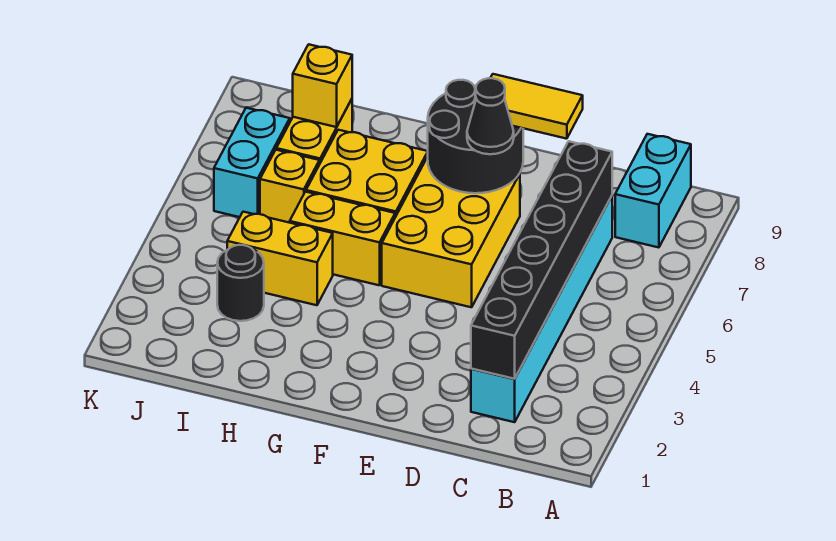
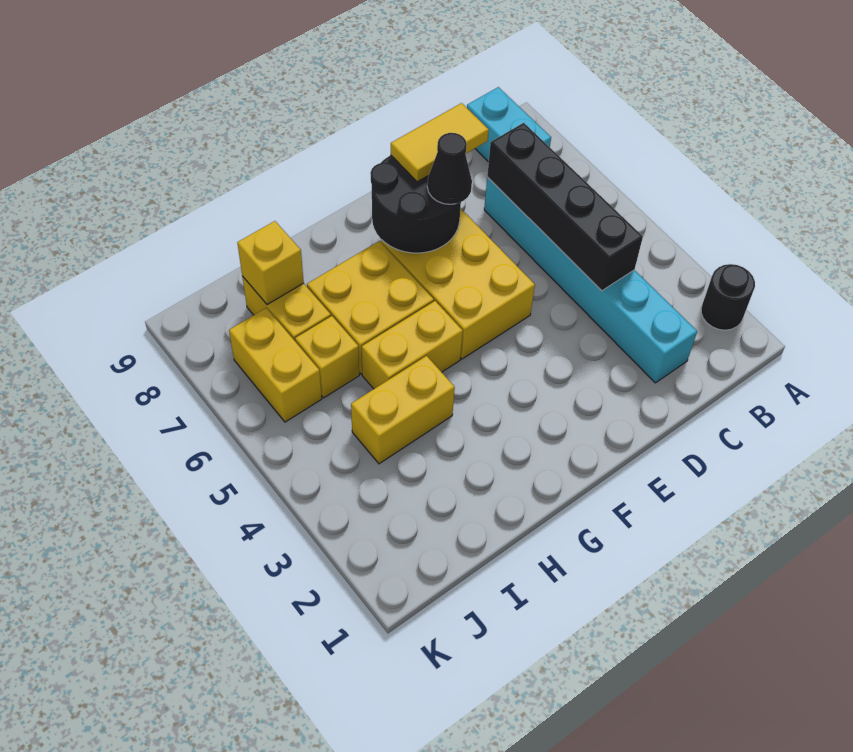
black brick C2:C7 level 2 -> black brick C4:C7 level 2
black round brick I3 level 1 -> black round brick A2 level 1
cyan brick J6:J7 level 1 -> yellow brick J6:J7 level 1

